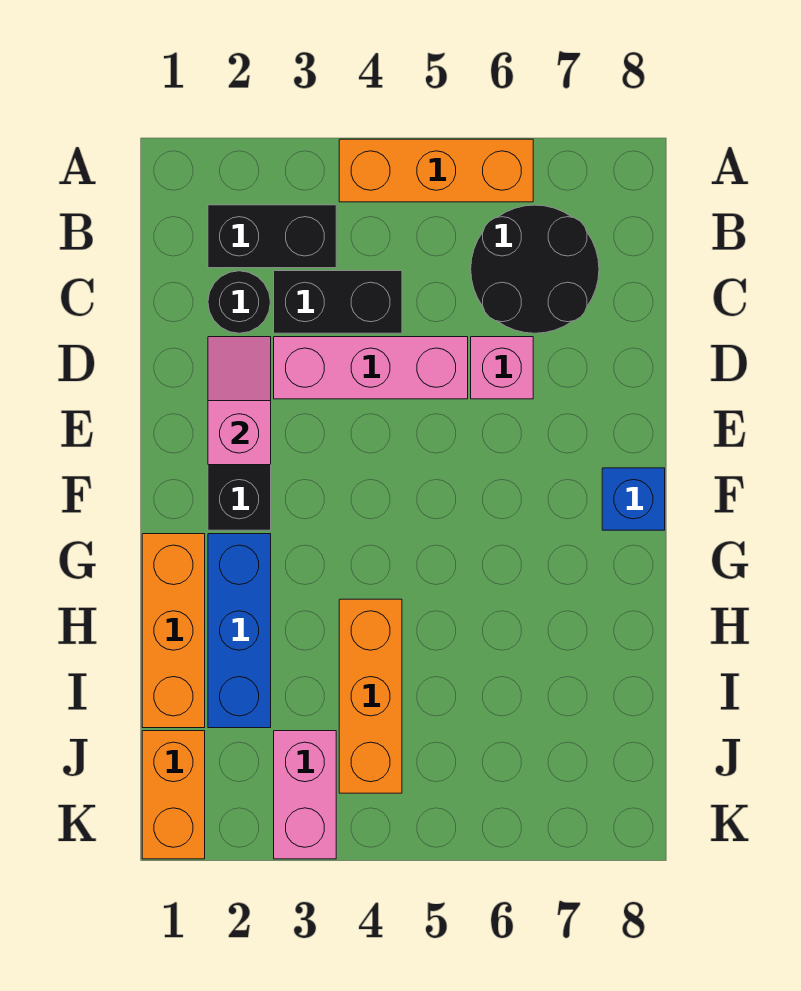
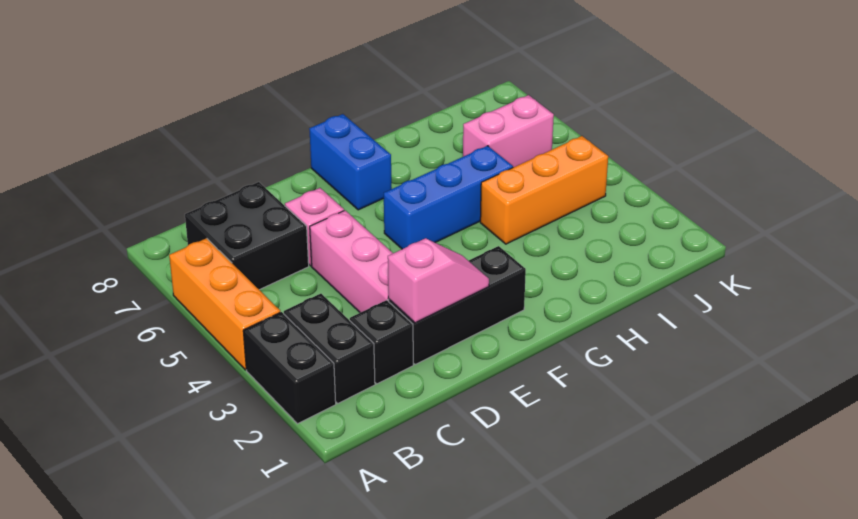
black round brick B6:C7 level 1 -> black brick B6:C7 level 1
black round brick C2 level 1 -> black brick C2 level 1
black brick C3:C4 level 1 -> black brick A2:A3 level 1
pink slope D2:E2 level 2 top E -> pink slope D2:E2 level 2 top D
blue brick F8 level 1 -> blue brick F7:F8 level 1
orange brick G1:I1 level 1 -> none
blue brick G2:I2 level 1 -> blue brick F5:H5 level 1
orange brick J1:K1 level 1 -> none
pink brick J3:K3 level 1 -> pink brick I6:J6 level 1

